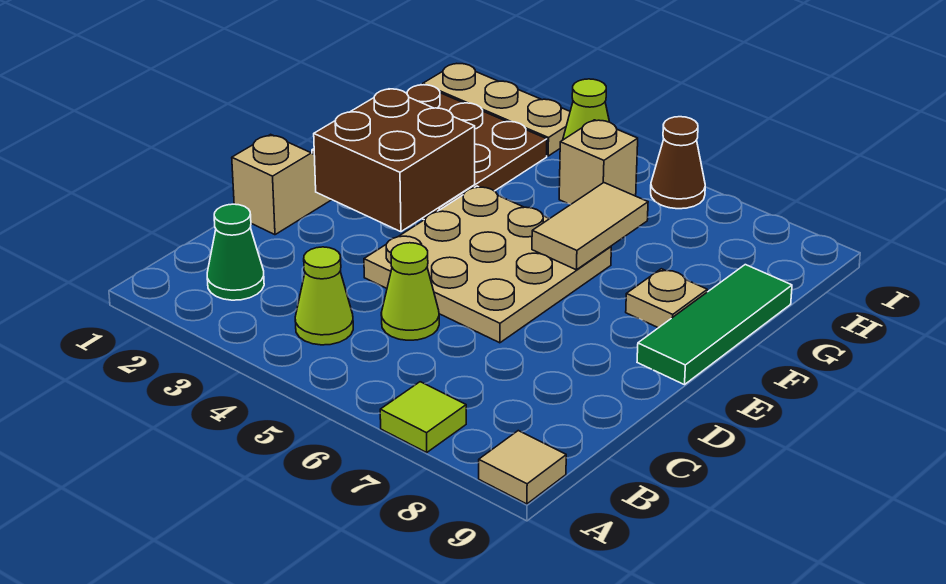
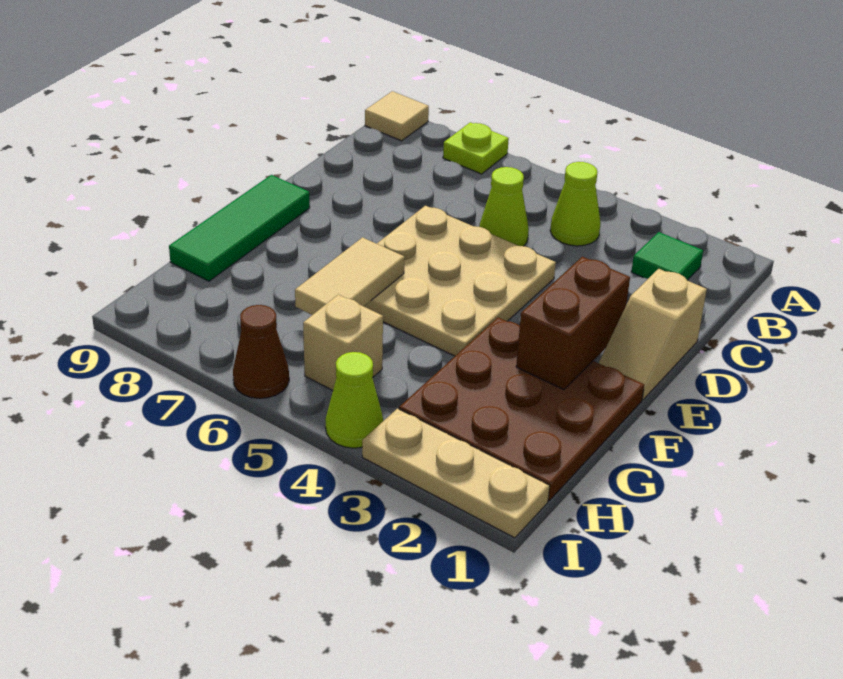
lime tile A7 level 1 -> lime plate A7 level 1
green cone B2 level 1 -> green tile B2 level 1
brown brick E2:F3 level 2 -> brown brick E2:F2 level 2
tan plate F8 level 1 -> none

